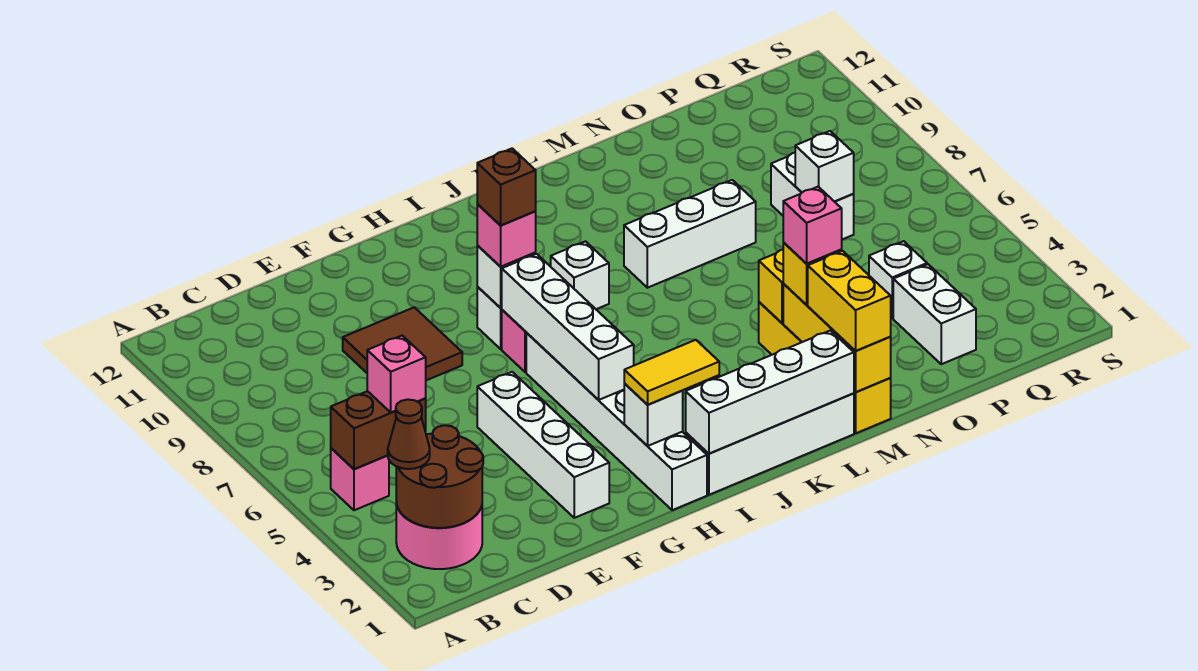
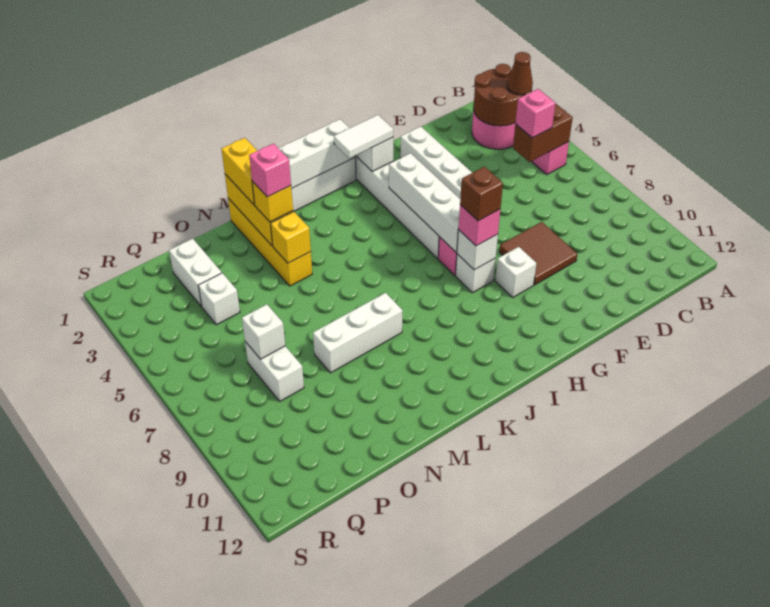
yellow tile H2:I2 level 3 -> white tile H2:I2 level 3
white brick J8 level 1 -> white brick G9 level 1

